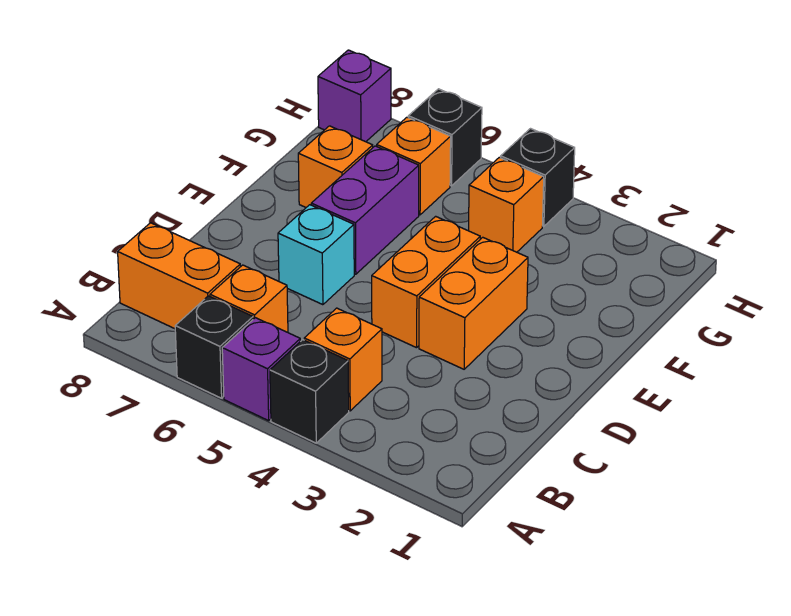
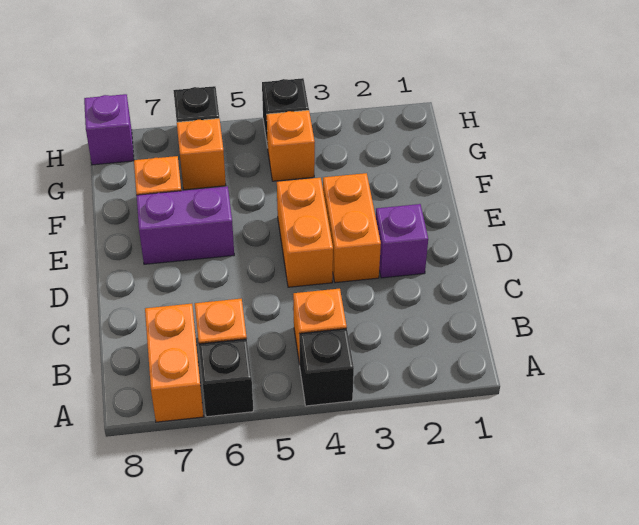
purple brick A5 level 1 -> purple brick D2 level 1
orange brick B7:B8 level 1 -> orange brick A7:B7 level 1
cyan brick D6 level 1 -> none
purple brick E6:F6 level 1 -> purple brick E6:E7 level 1

